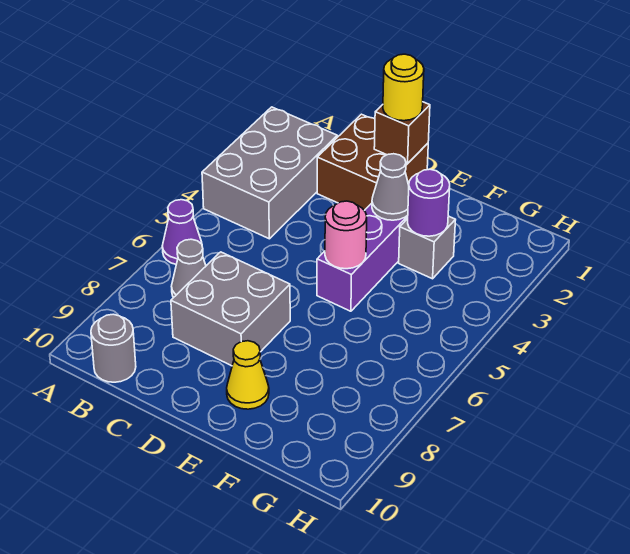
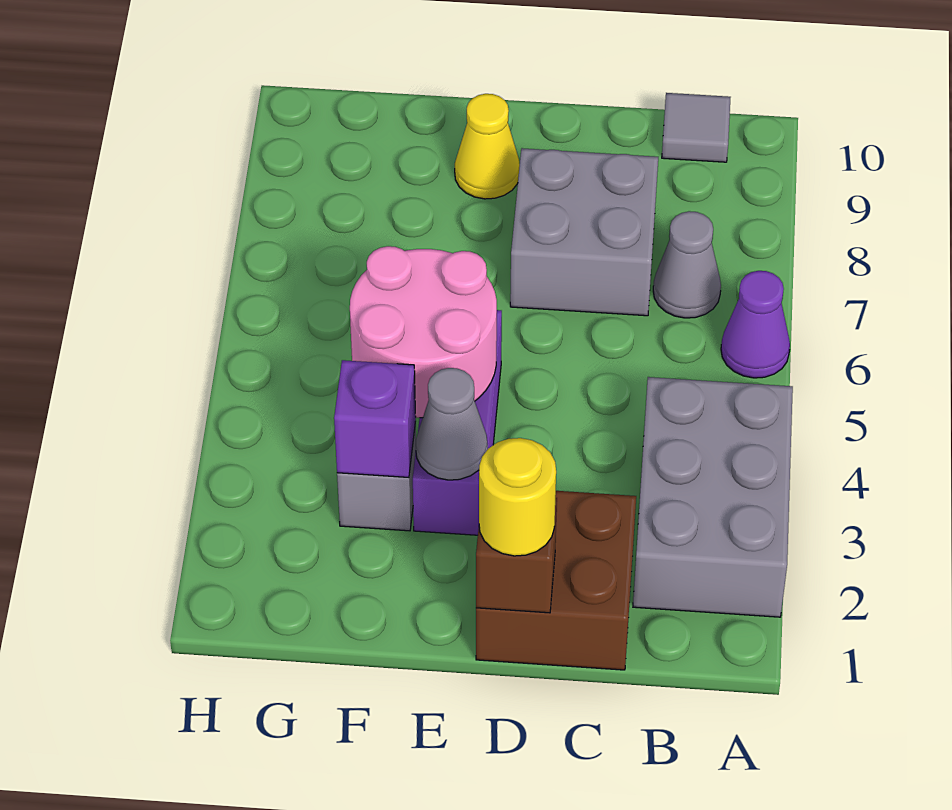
grey round brick B10 level 1 -> grey tile B10 level 1
pink round brick E5 level 2 -> pink round brick E4:F5 level 2
purple round brick F3 level 2 -> purple brick F3 level 2

